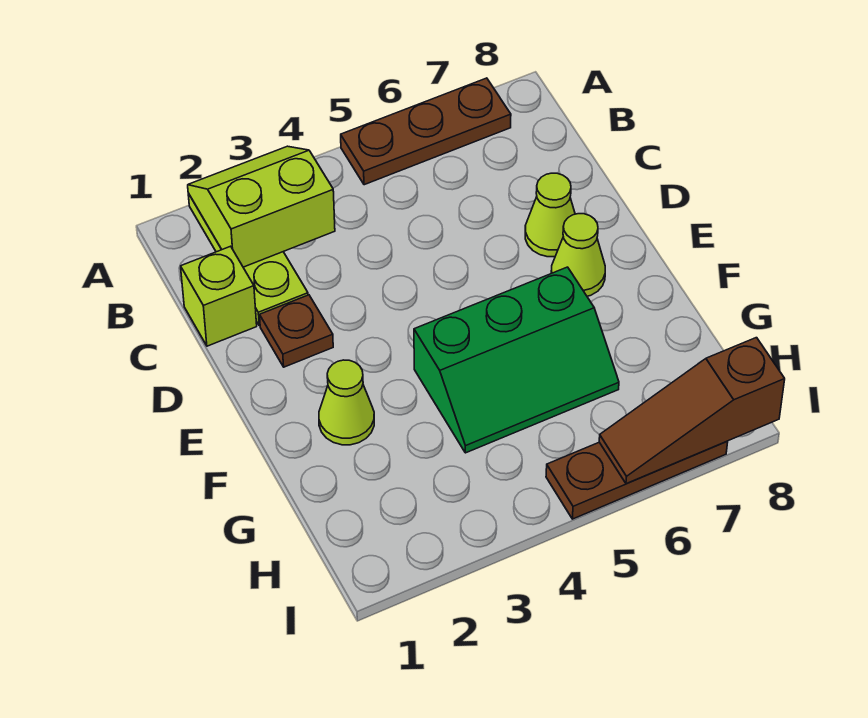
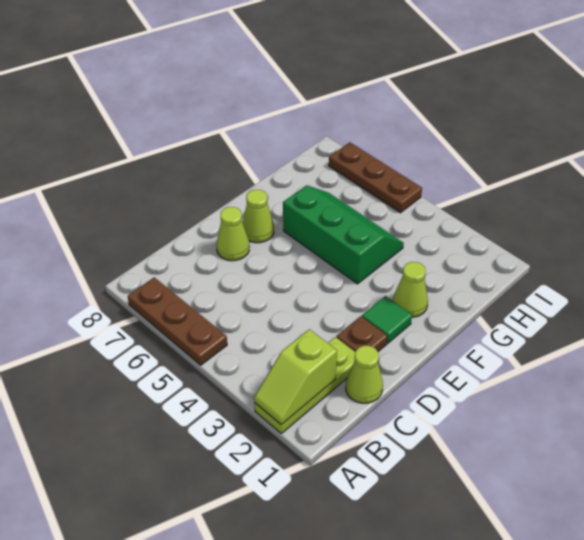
lime slope A2:B3 level 2 top B -> lime slope A2:B2 level 2 top B
lime brick C1 level 1 -> lime cone C1 level 1
none -> green tile E2 level 1
brown slope I6:I8 level 2 top 8 -> none

